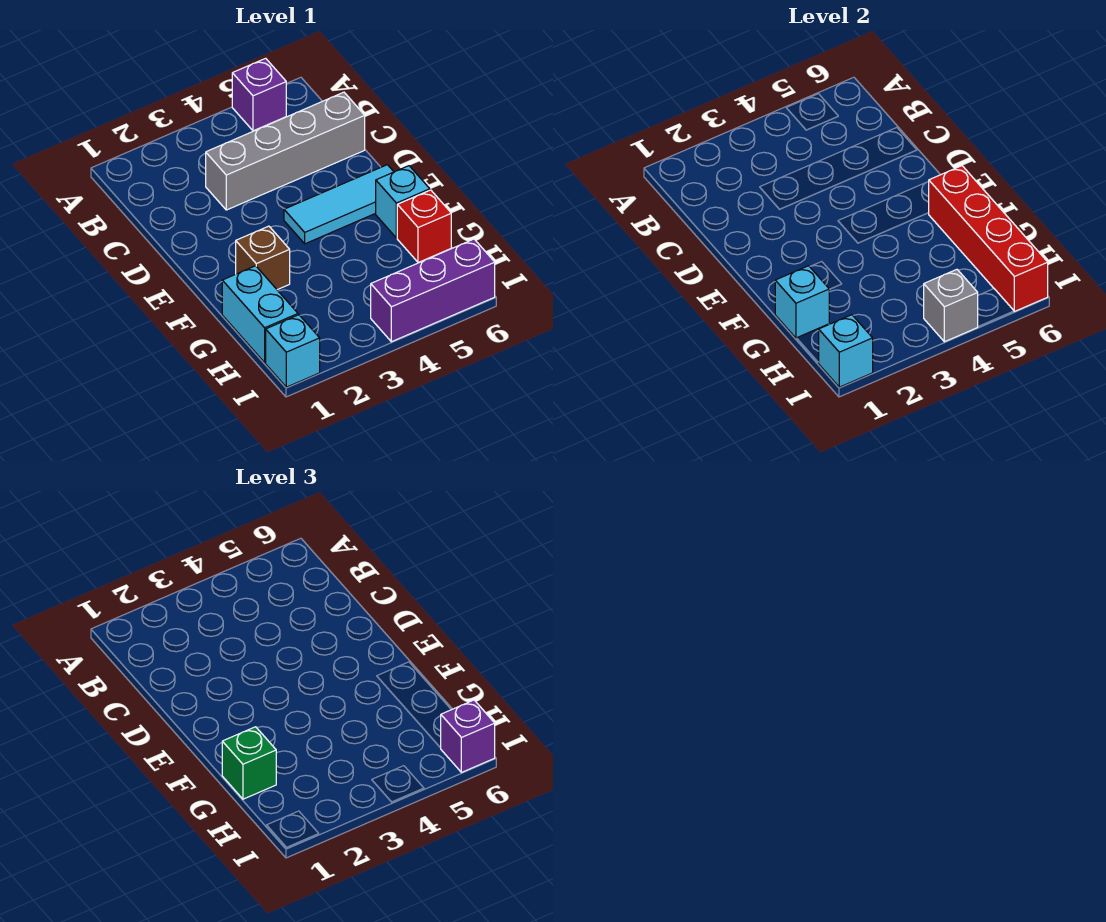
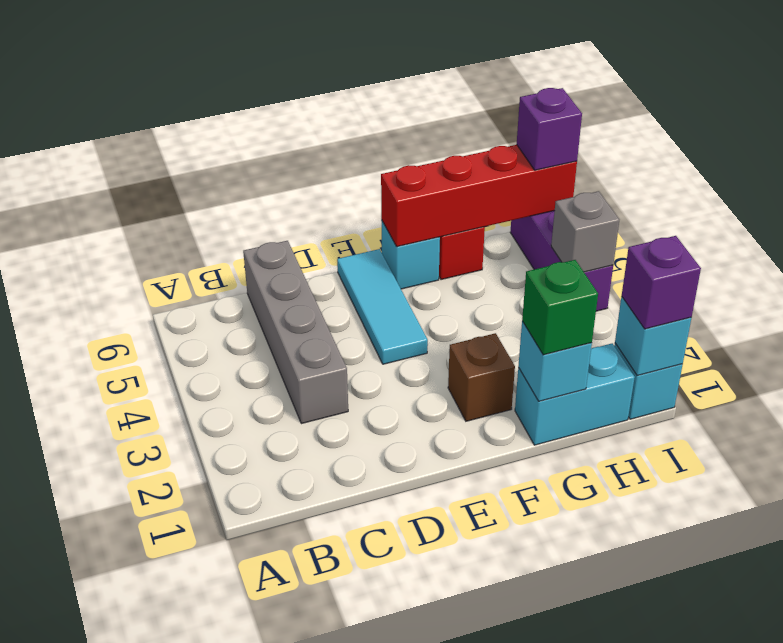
purple brick A5 level 1 -> purple brick I1 level 3

